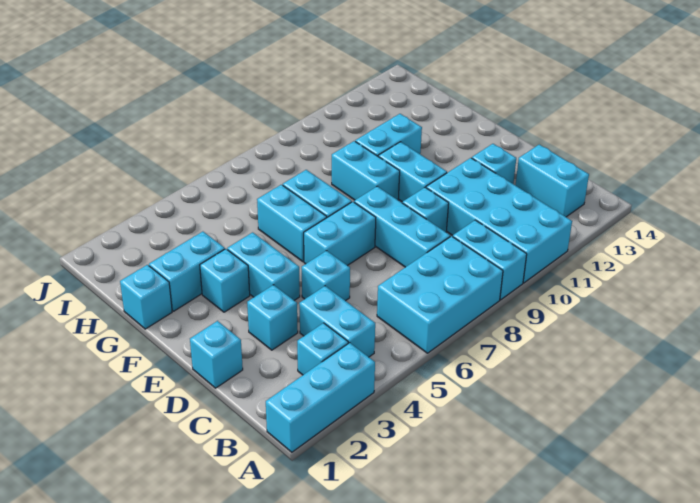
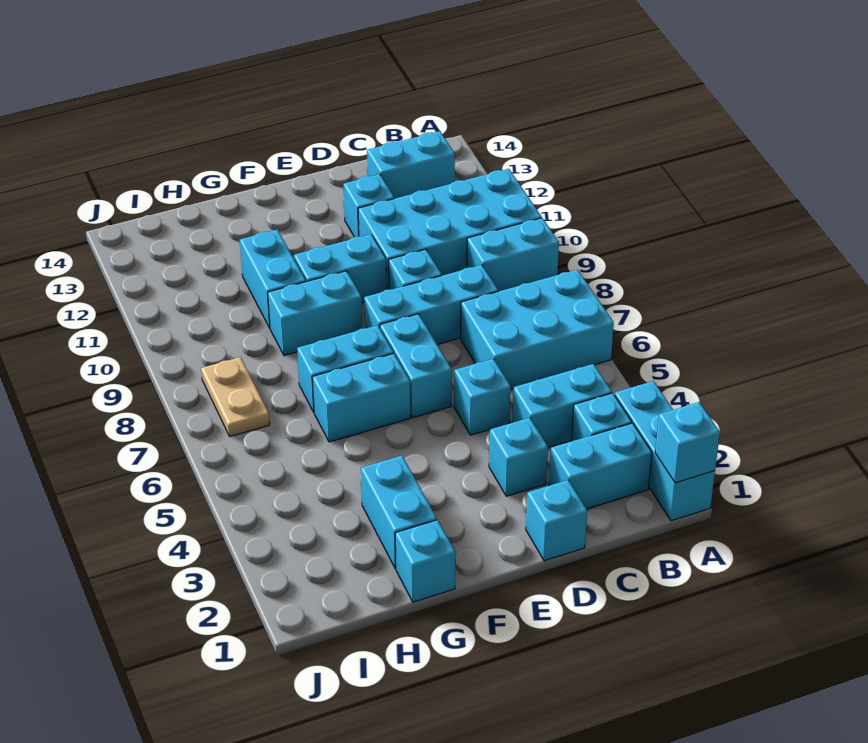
cyan brick A6:B8 level 1 -> cyan brick A6:C7 level 1
cyan brick E4:F4 level 1 -> cyan brick B2:C2 level 1
cyan brick F3 level 1 -> cyan brick A1 level 2
none -> tan plate I7:I8 level 1

